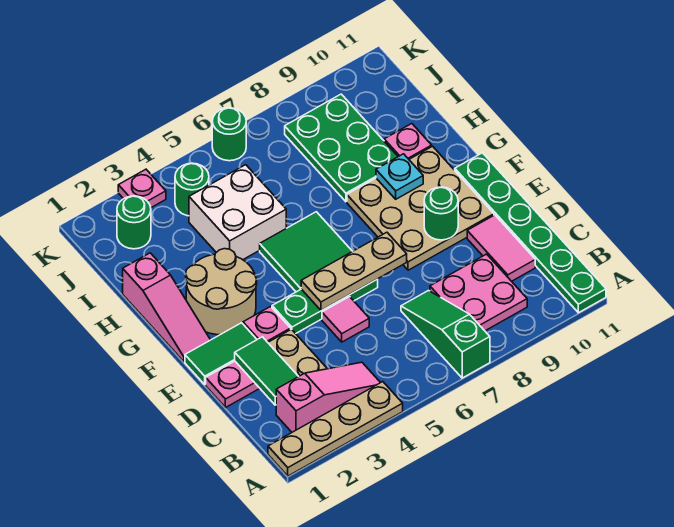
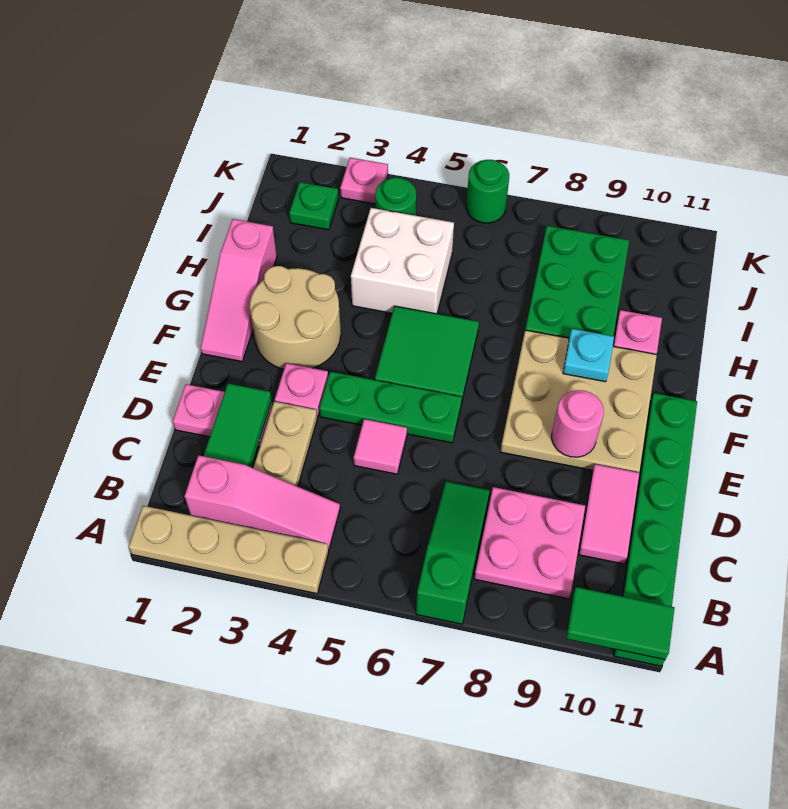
green tile E1:E2 level 1 -> green tile A10:A11 level 2
tan plate E5:E7 level 2 -> none
green round brick E9 level 2 -> pink round brick E9 level 2
green round brick J2 level 1 -> green plate J2 level 1

